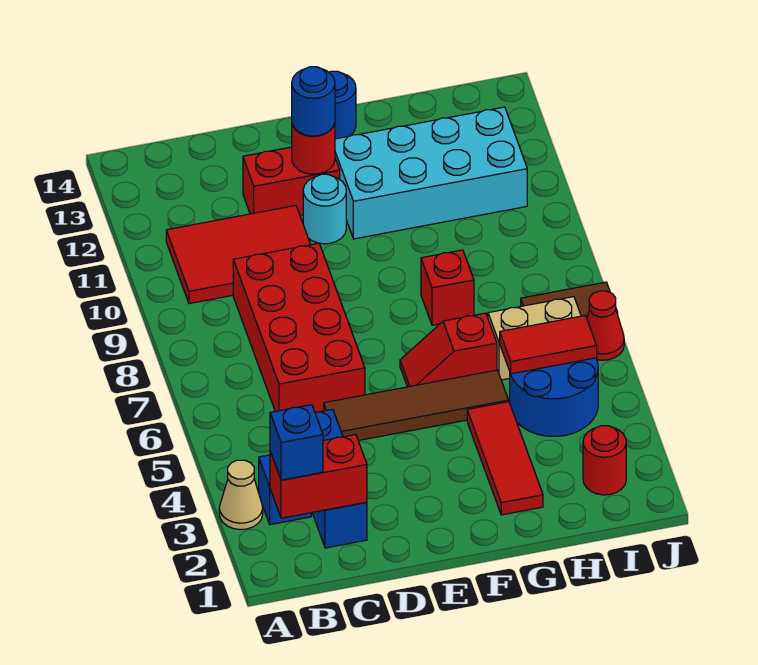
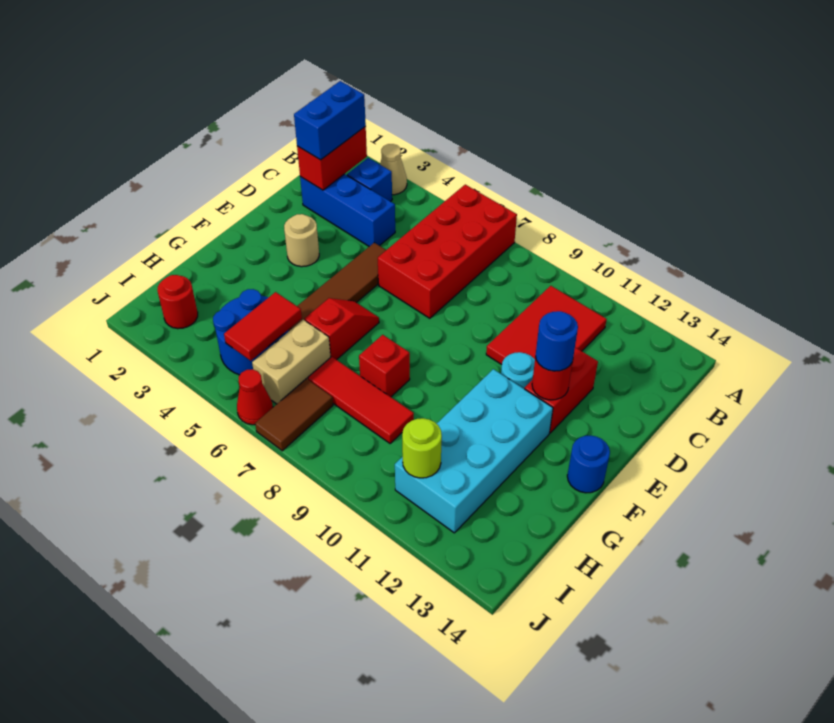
blue brick B2 level 3 -> blue brick B2:C2 level 3
red brick C6:D9 level 1 -> red brick A6:D7 level 1
none -> tan round brick E3 level 1
red tile G2:G4 level 1 -> red tile H7:H9 level 1
none -> lime round brick I11 level 2

